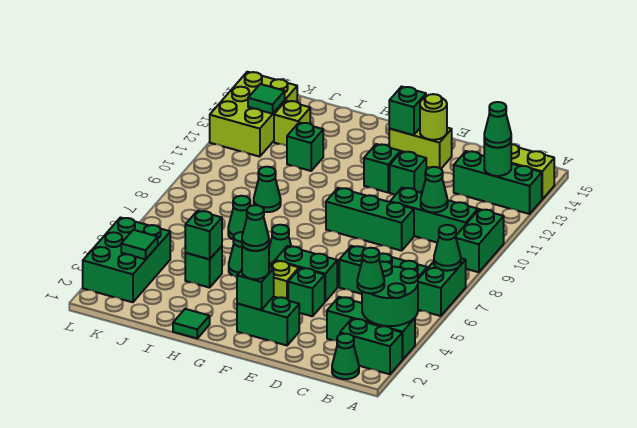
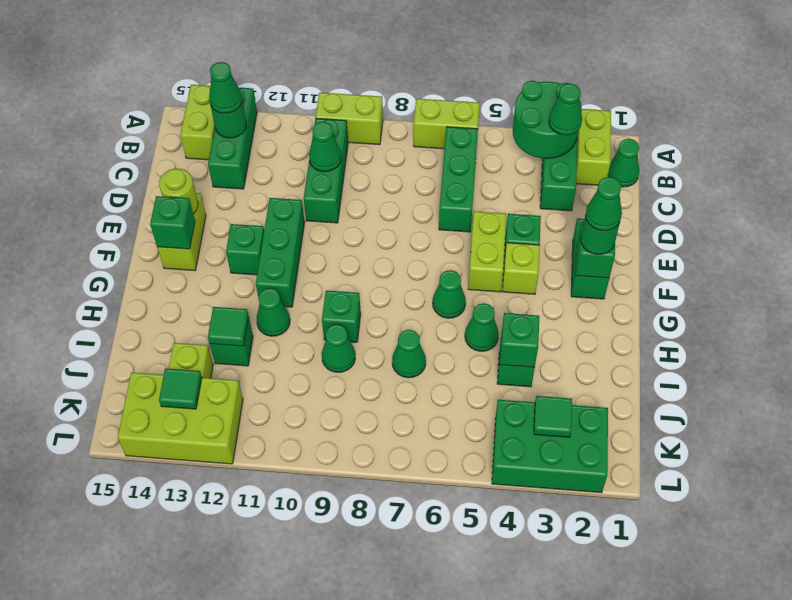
green brick A2:B2 level 1 -> lime brick A2:B2 level 1
green brick A6:A7 level 1 -> lime brick A6:A7 level 1
green cone A7 level 2 -> green cone H11 level 1
green brick A9:A10 level 1 -> lime brick A9:A10 level 1
green brick D9:F9 level 1 -> green brick E11:G11 level 1
green brick E5:F5 level 1 -> lime brick E5:F5 level 1
green brick E12 level 1 -> green brick H9 level 1
green tile H1 level 1 -> green tile I12 level 2

